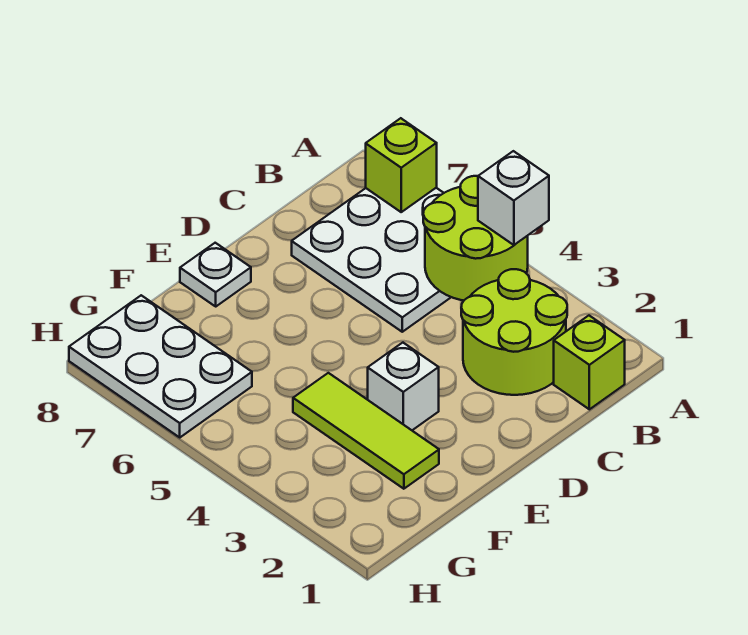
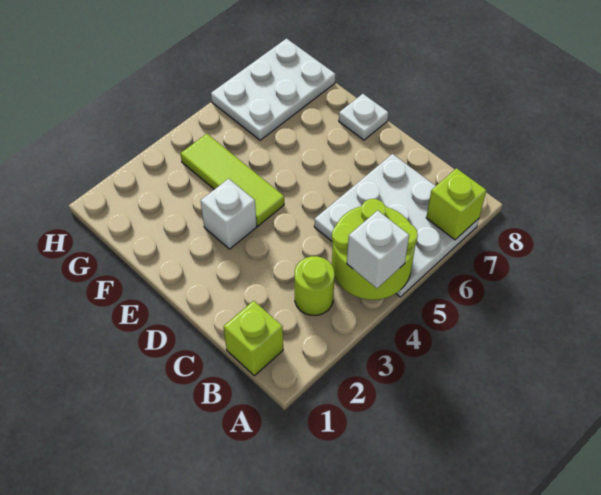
lime round brick B2:C3 level 1 -> lime round brick B3 level 1
lime tile F2:F4 level 1 -> lime tile E4:G4 level 1

